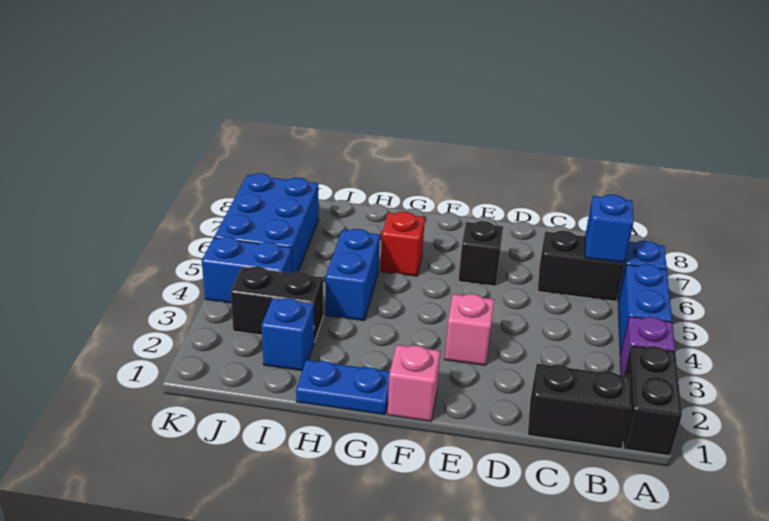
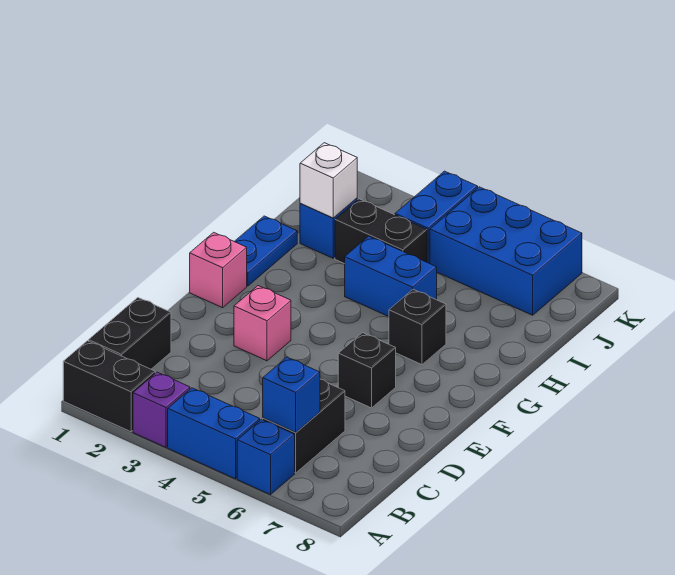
red brick G6 level 1 -> black brick G6 level 1
none -> white brick I2 level 2
black brick I3:J3 level 1 -> black brick I3:I4 level 1

